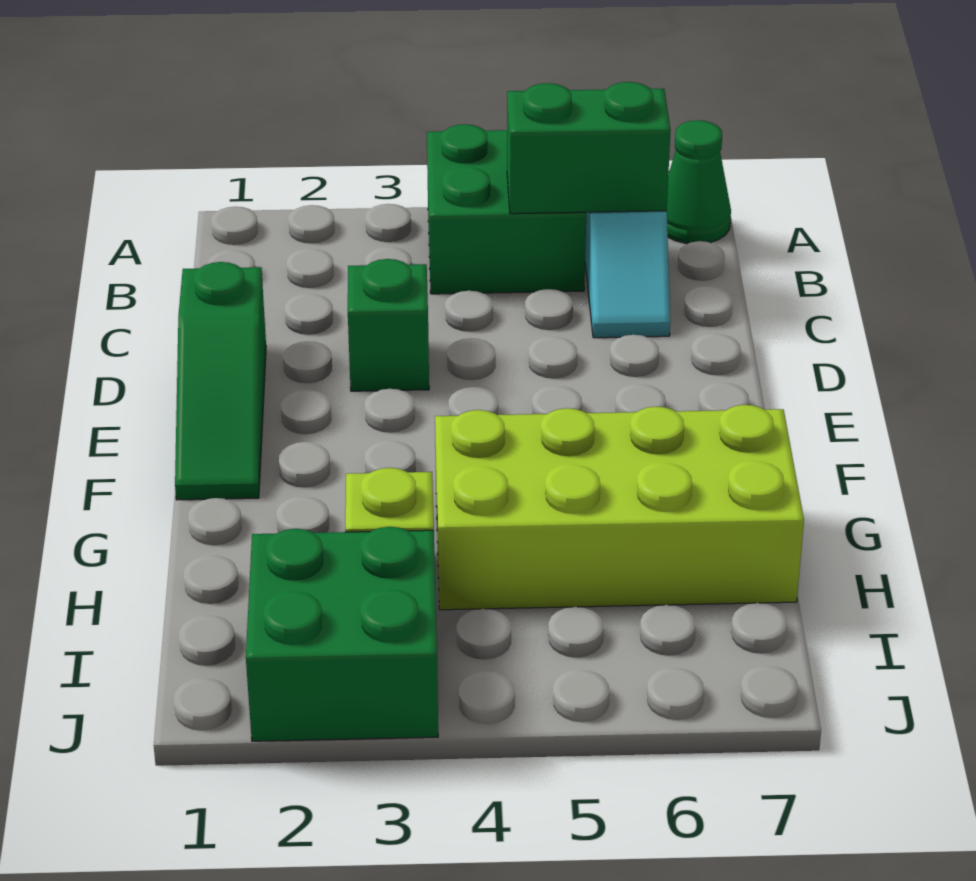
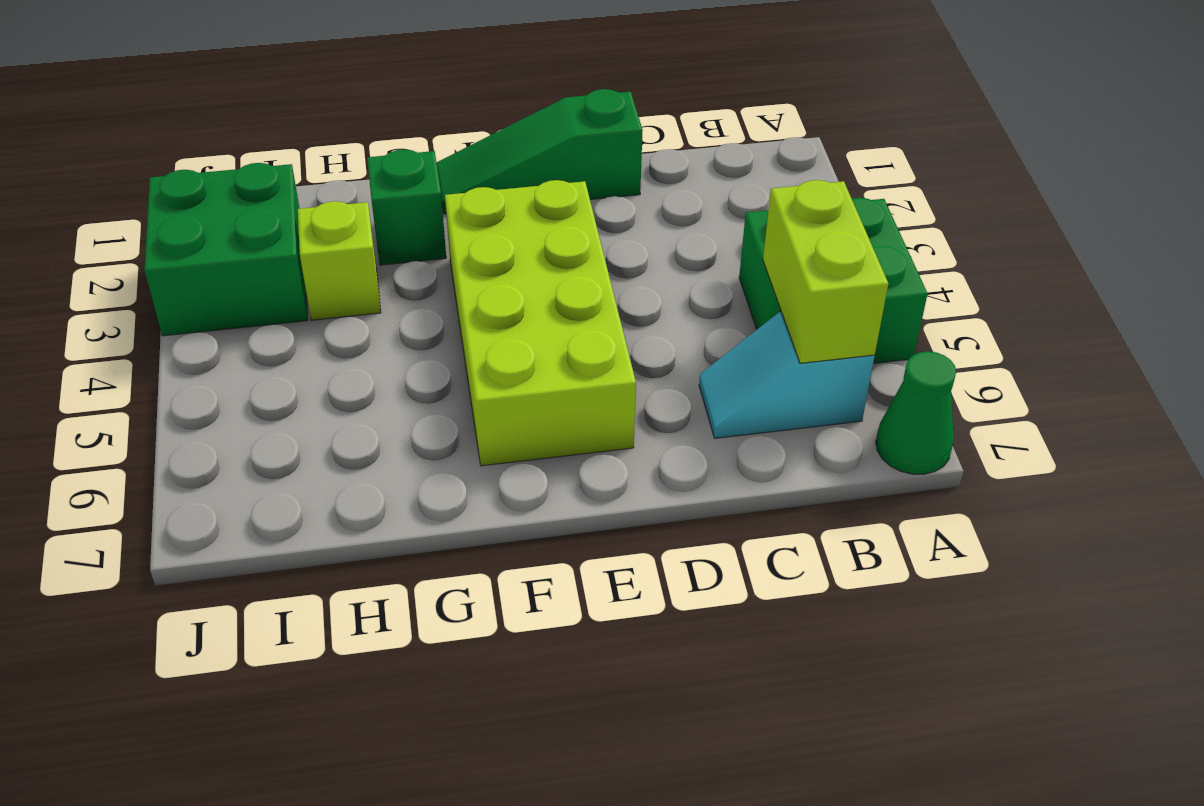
green brick B5:B6 level 2 -> lime brick B5:B6 level 2
green brick D3 level 1 -> green brick G2 level 1
lime brick G4:H7 level 1 -> lime brick E3:F6 level 1

